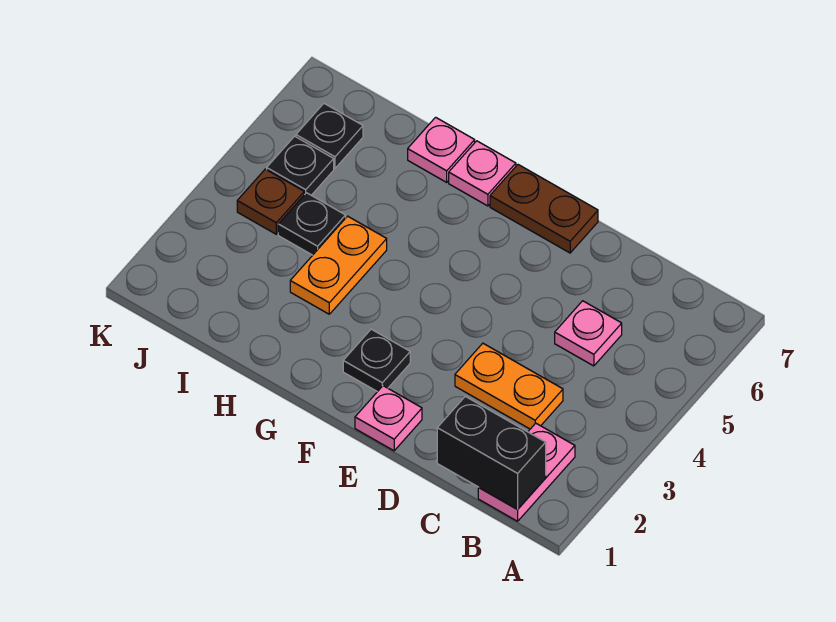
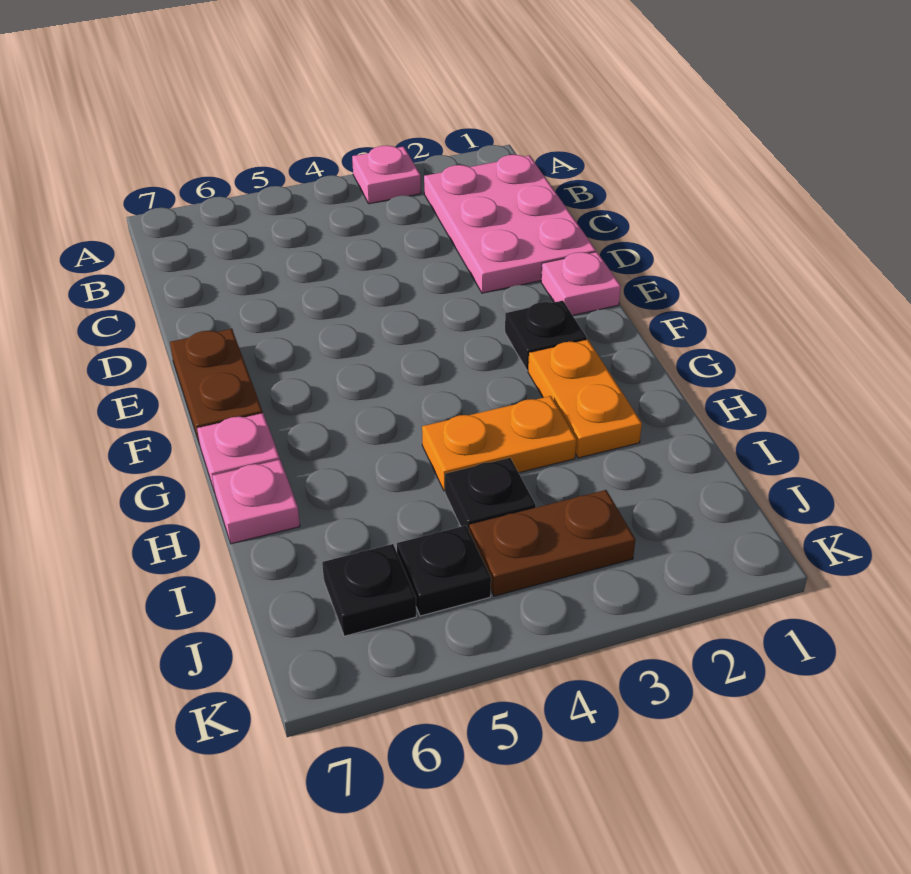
pink plate B1:B2 level 1 -> pink plate B1:D2 level 1
black brick B1:C1 level 2 -> none
orange plate C3:D3 level 1 -> orange plate G2:H2 level 1
pink plate C5 level 1 -> pink plate A3 level 1
brown plate J4 level 1 -> brown plate J3:J4 level 1

